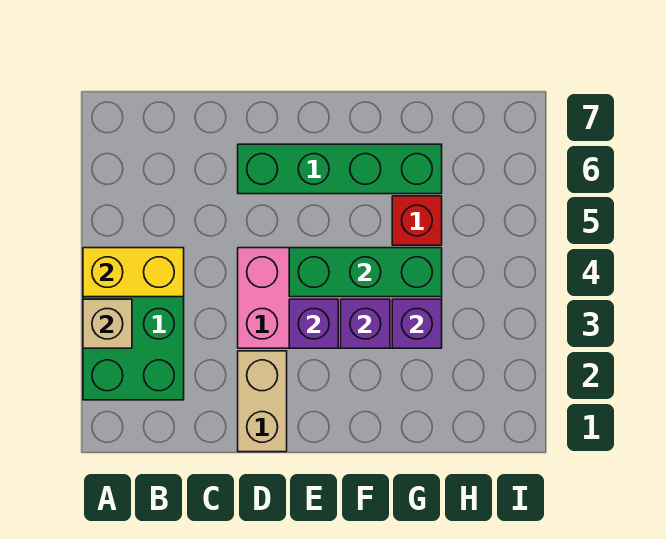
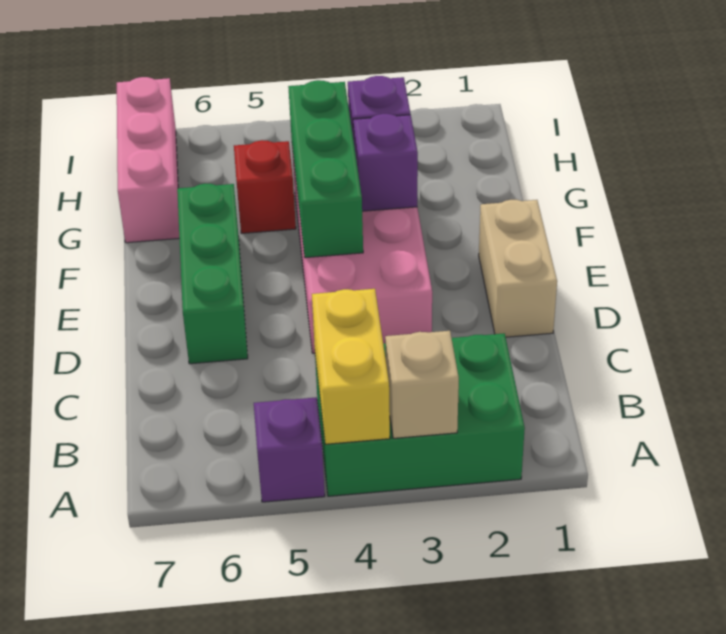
tan brick D1:D2 level 1 -> tan brick D1:E1 level 1
green brick D6:G6 level 1 -> green brick D6:F6 level 1
purple brick E3 level 2 -> purple brick A5 level 1
none -> pink brick G7:I7 level 1

